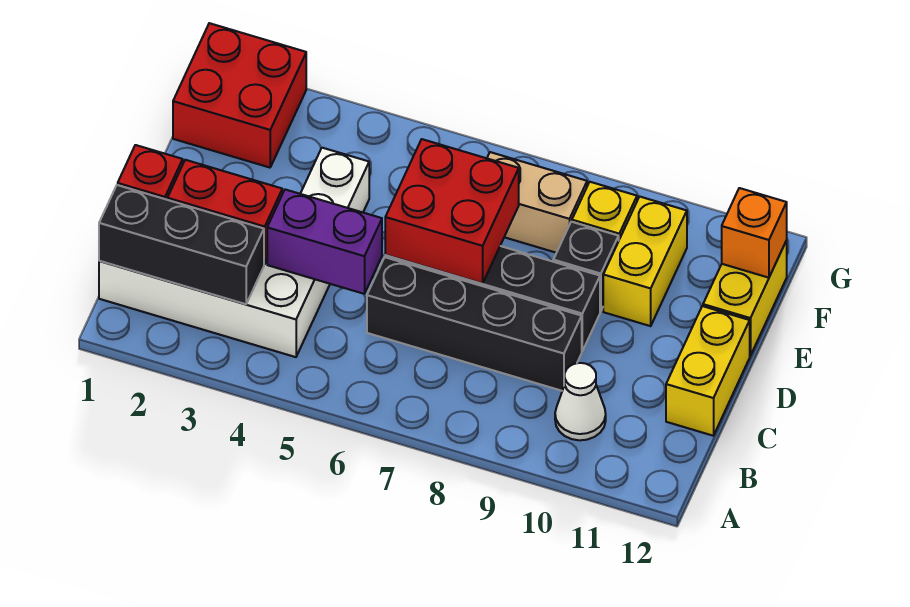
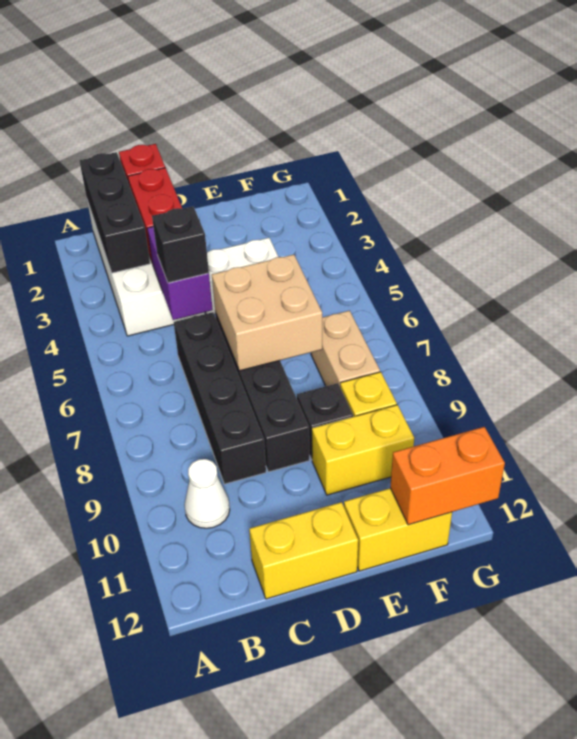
none -> black brick C5 level 3
red brick D6:E7 level 2 -> tan brick D6:E7 level 2
red brick F1:G2 level 1 -> none
orange brick F12 level 2 -> orange brick F12:G12 level 2

